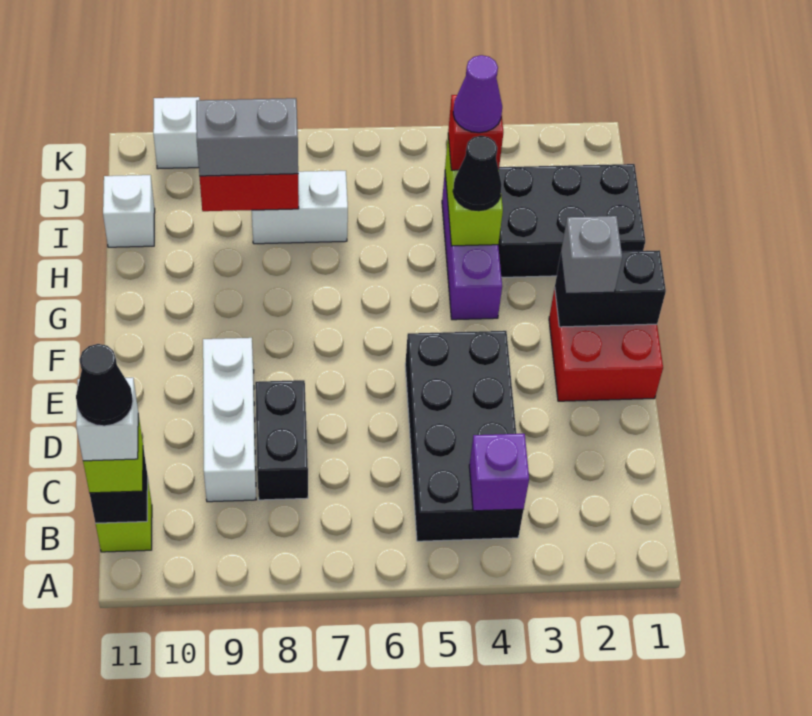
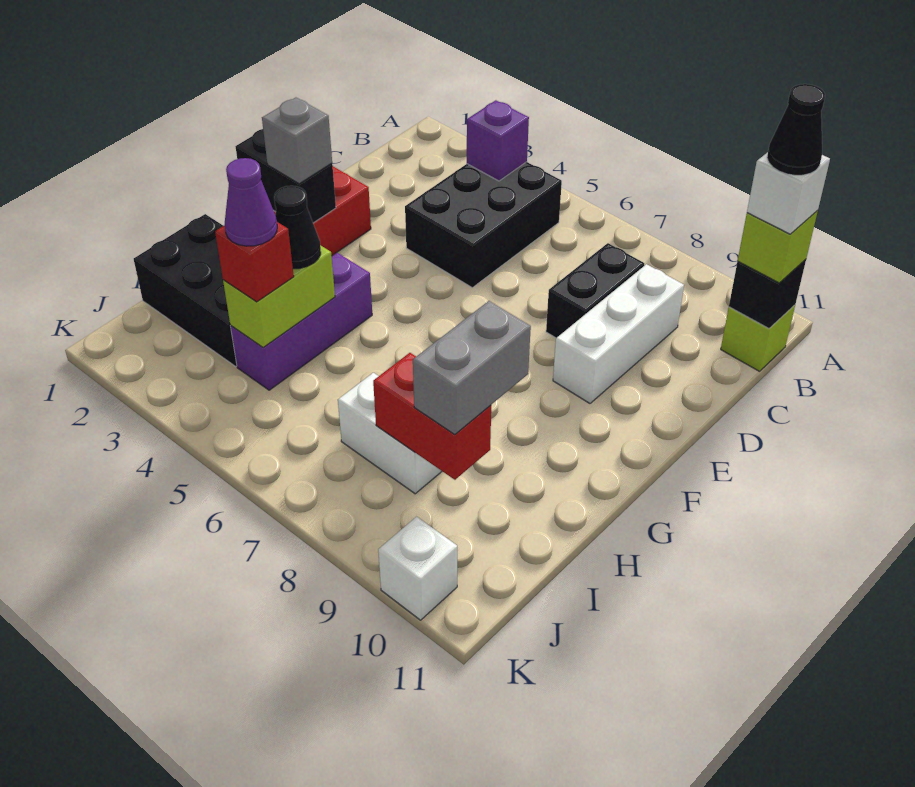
black brick B4:E5 level 1 -> black brick B4:D5 level 1
grey brick I8:I9 level 3 -> grey brick H9:I9 level 3
white brick I11 level 1 -> none

